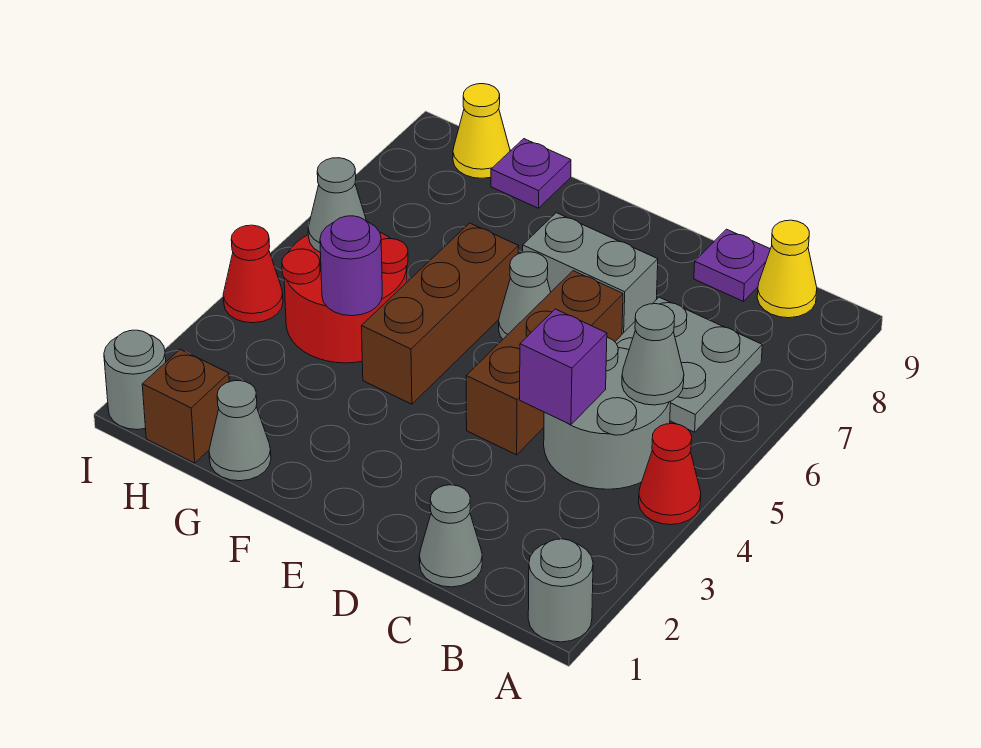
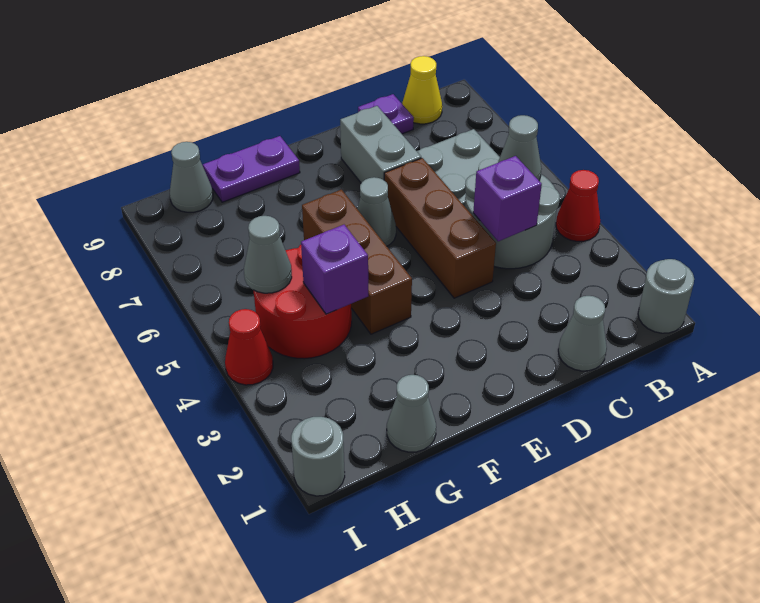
grey brick D7:E7 level 1 -> grey brick D7:D8 level 1
purple round brick G4 level 2 -> purple brick G4 level 2
purple plate G9 level 1 -> purple plate F9:G9 level 1
brown brick H1 level 1 -> none
yellow cone H9 level 1 -> grey cone H9 level 1

